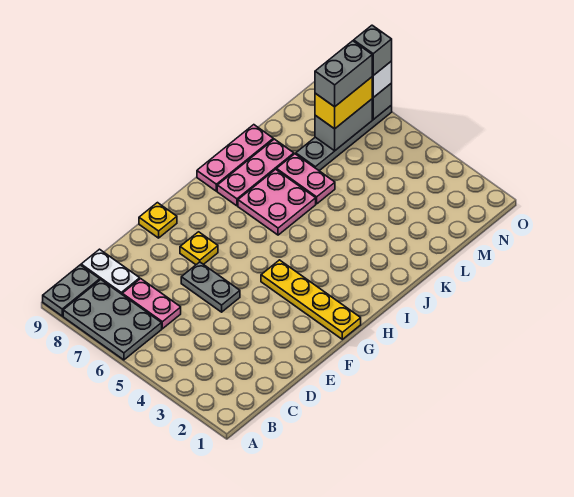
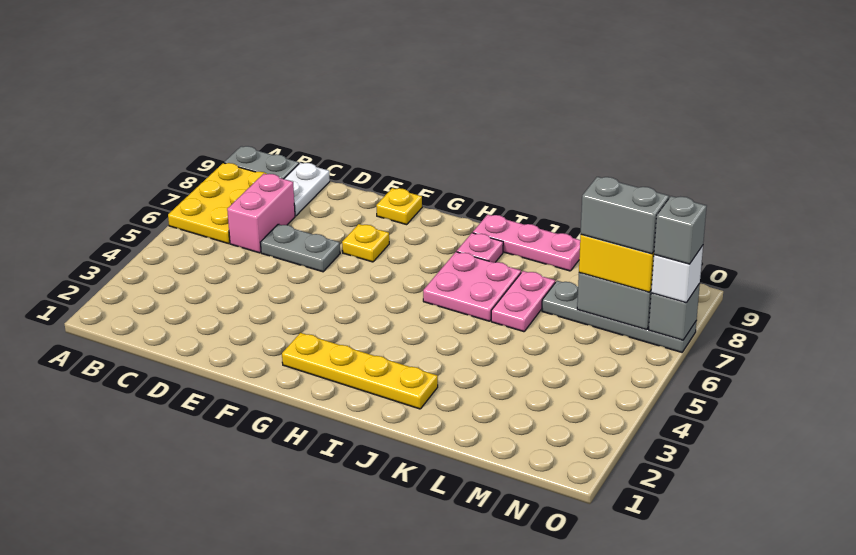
grey plate A6:B8 level 1 -> yellow plate A6:B8 level 1
pink plate C6:C7 level 1 -> pink brick C6:C7 level 1
grey plate E5:E6 level 1 -> grey plate D6:E6 level 1
yellow plate G1:G4 level 1 -> yellow plate G2:J2 level 1
pink plate I8:K8 level 1 -> pink plate I8 level 1

